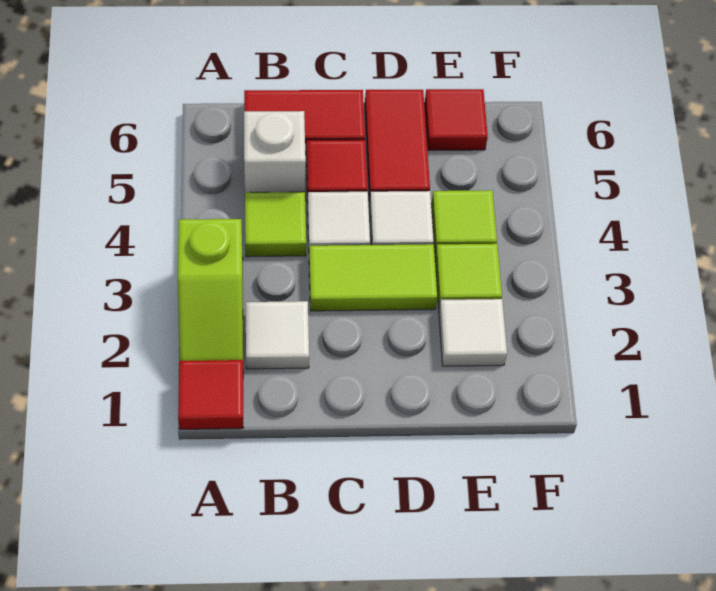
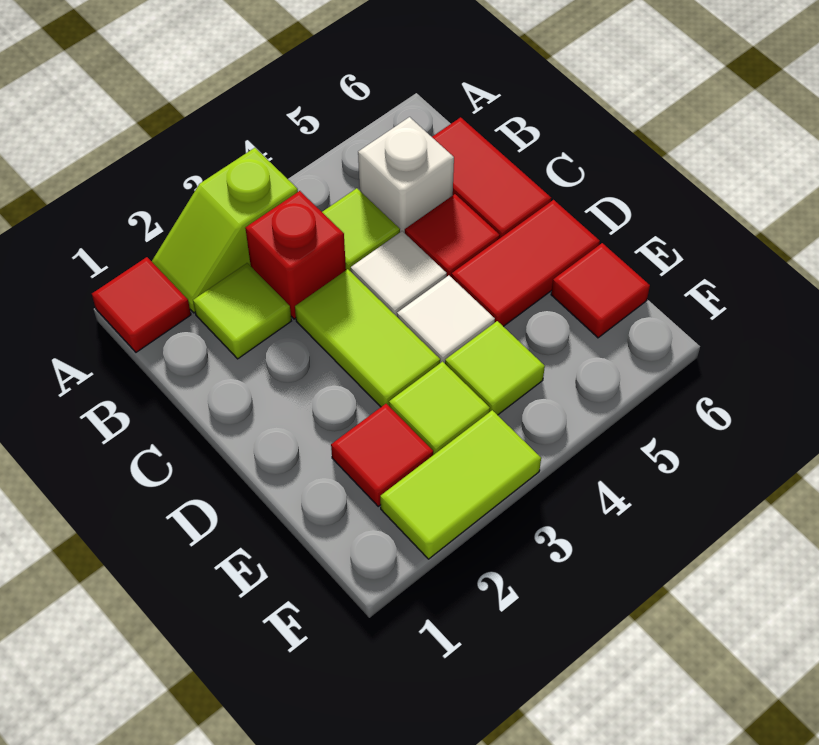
white tile B2 level 1 -> lime tile B2 level 1
none -> red brick B3 level 1
white tile E2 level 1 -> red tile E2 level 1
none -> lime tile F2:F3 level 1

